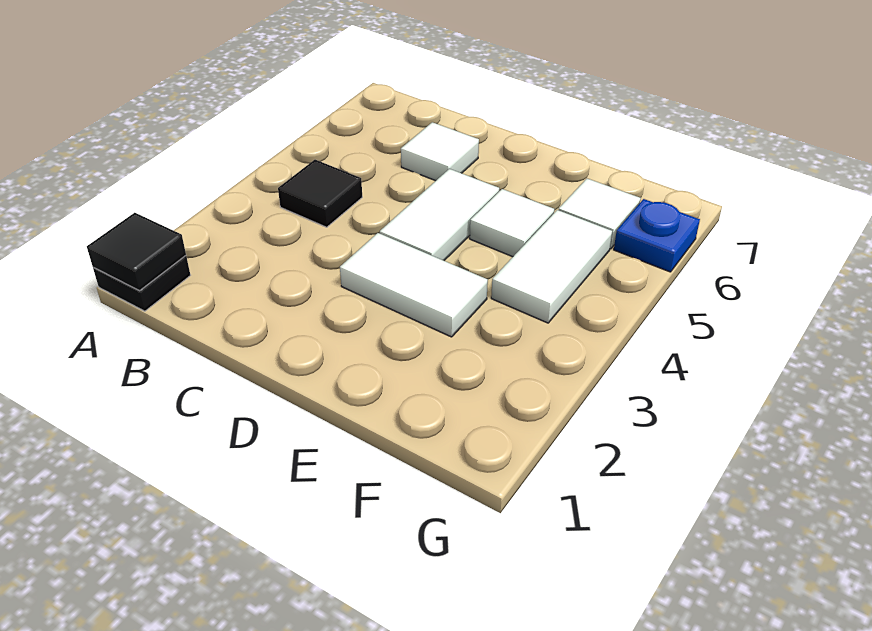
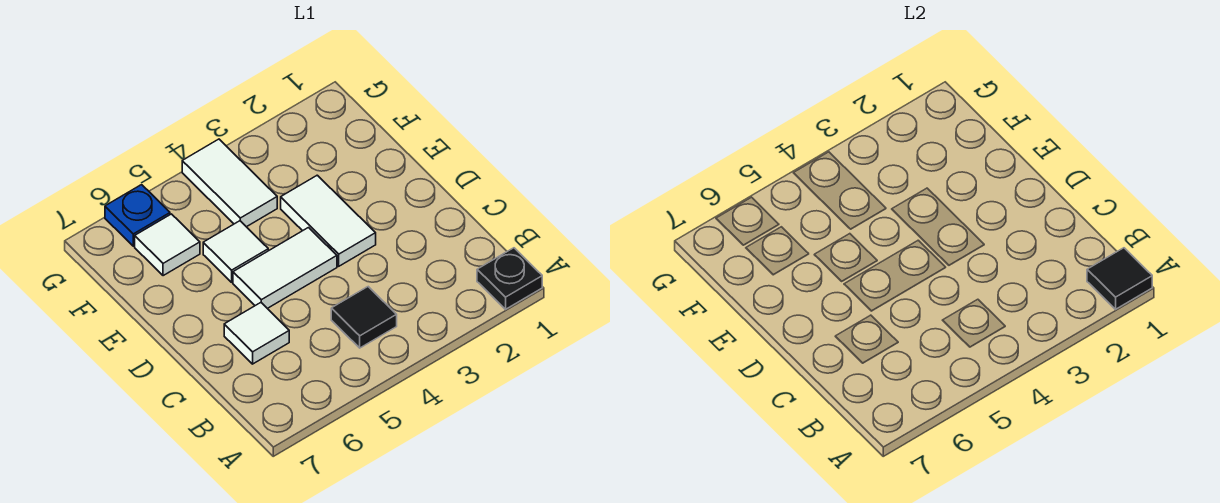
white tile F4:F5 level 1 -> white tile F4:G4 level 1

